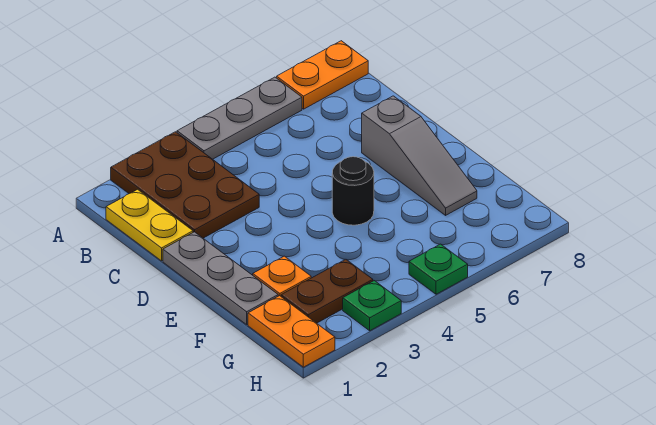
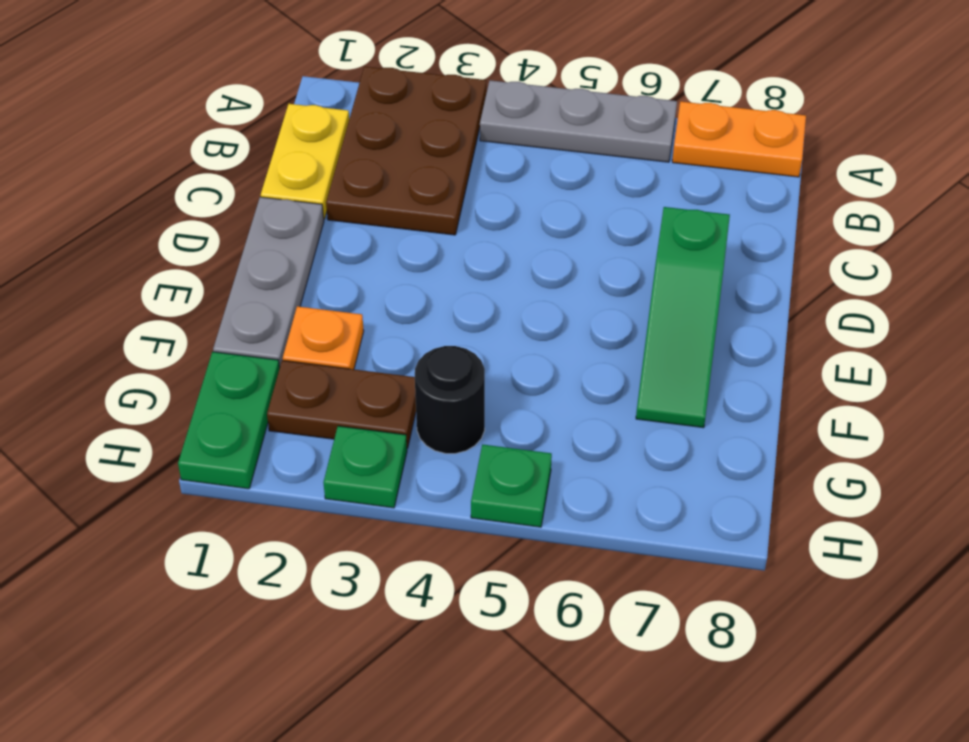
grey slope D7:F7 level 1 top D -> green slope D7:F7 level 1 top D
black round brick E5 level 1 -> black round brick G4 level 1
orange plate G1:H1 level 1 -> green plate G1:H1 level 1

